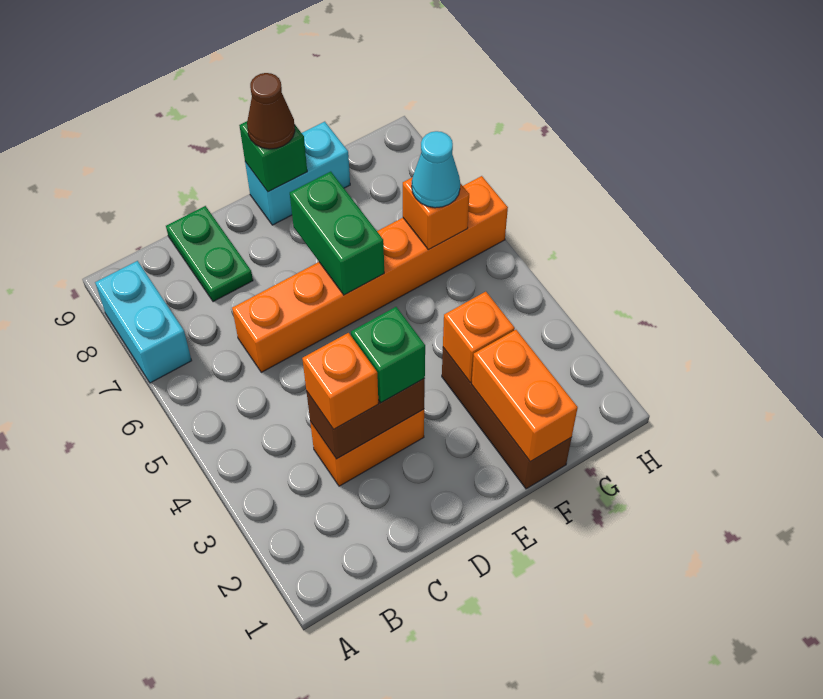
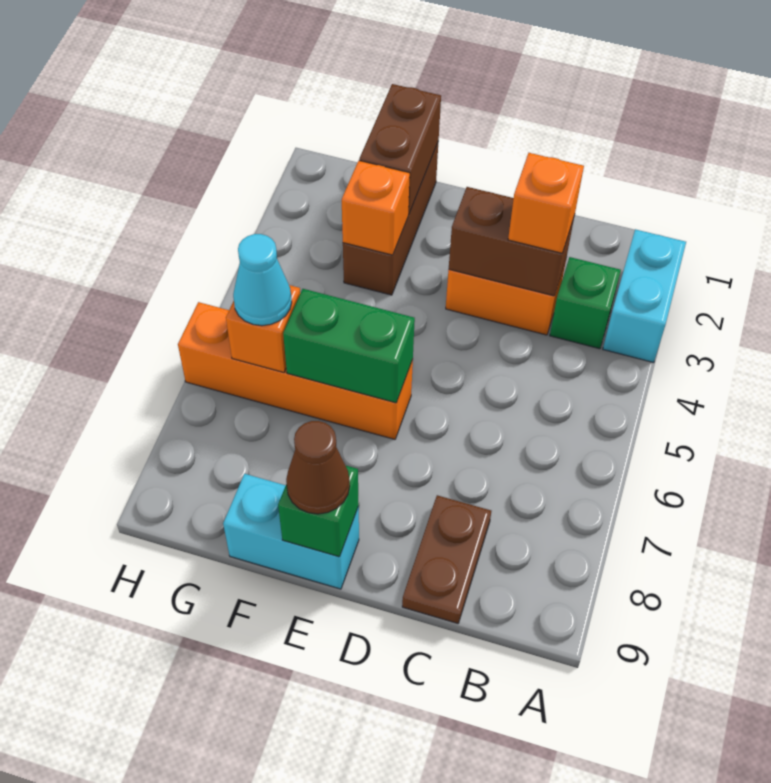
cyan brick A7:A8 level 1 -> cyan brick A2:A3 level 1
orange brick C6:H6 level 1 -> orange brick E6:H6 level 1
green plate C8:C9 level 1 -> brown plate C8:C9 level 1
green brick D3 level 3 -> green brick B3 level 1
green brick E6:E7 level 2 -> green brick E6:F6 level 2
orange brick F1:F2 level 2 -> brown brick F1:F2 level 2

